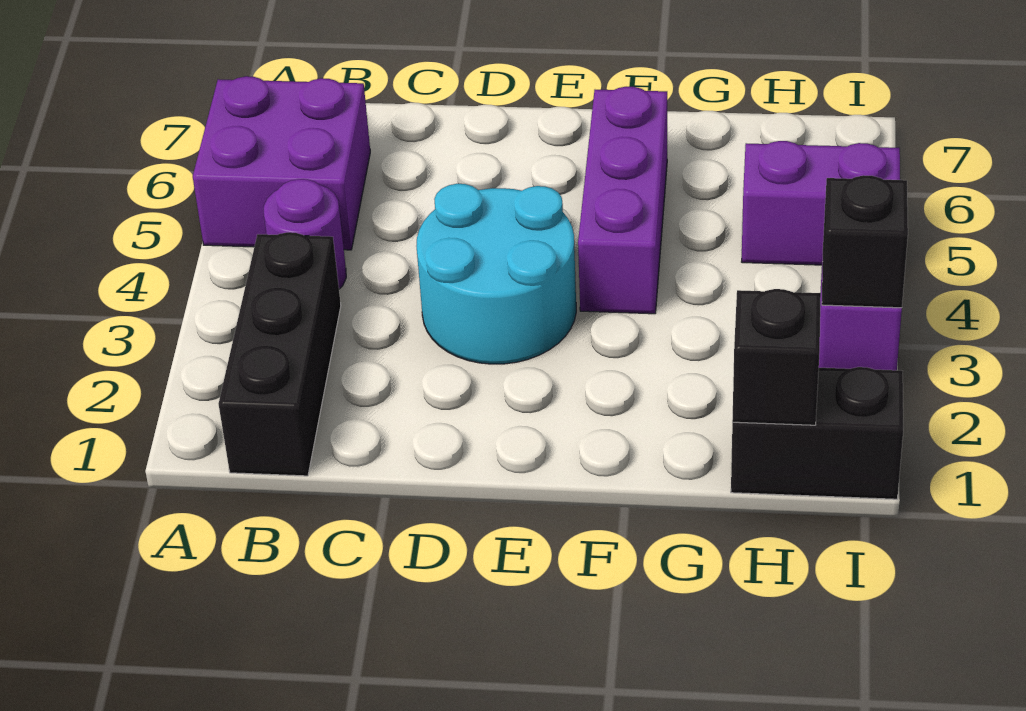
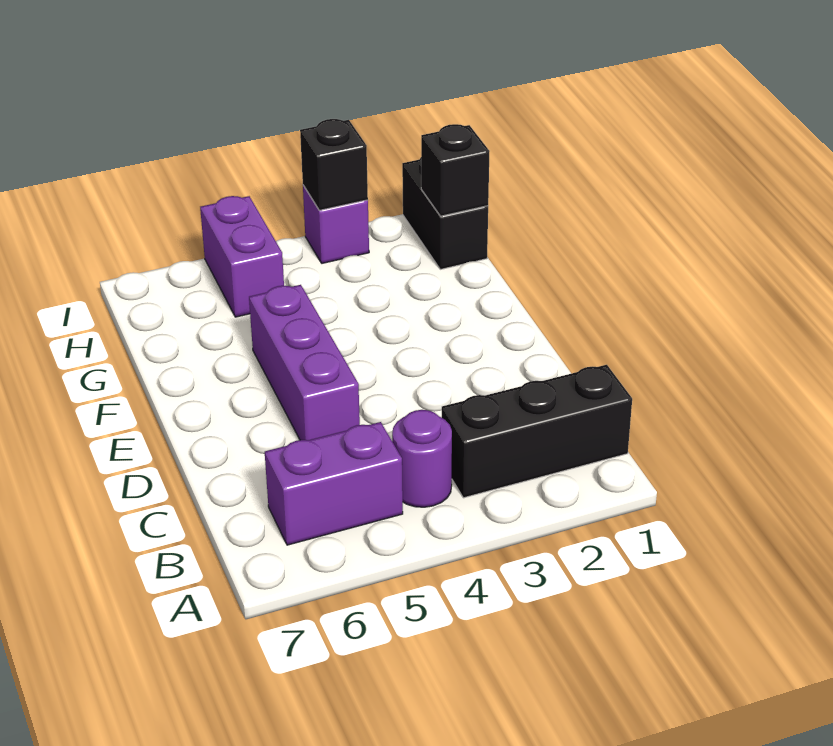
purple brick A5:B6 level 1 -> purple brick B5:B6 level 1
cyan round brick D3:E4 level 1 -> none
purple brick F4:F6 level 1 -> purple brick D5:F5 level 1

